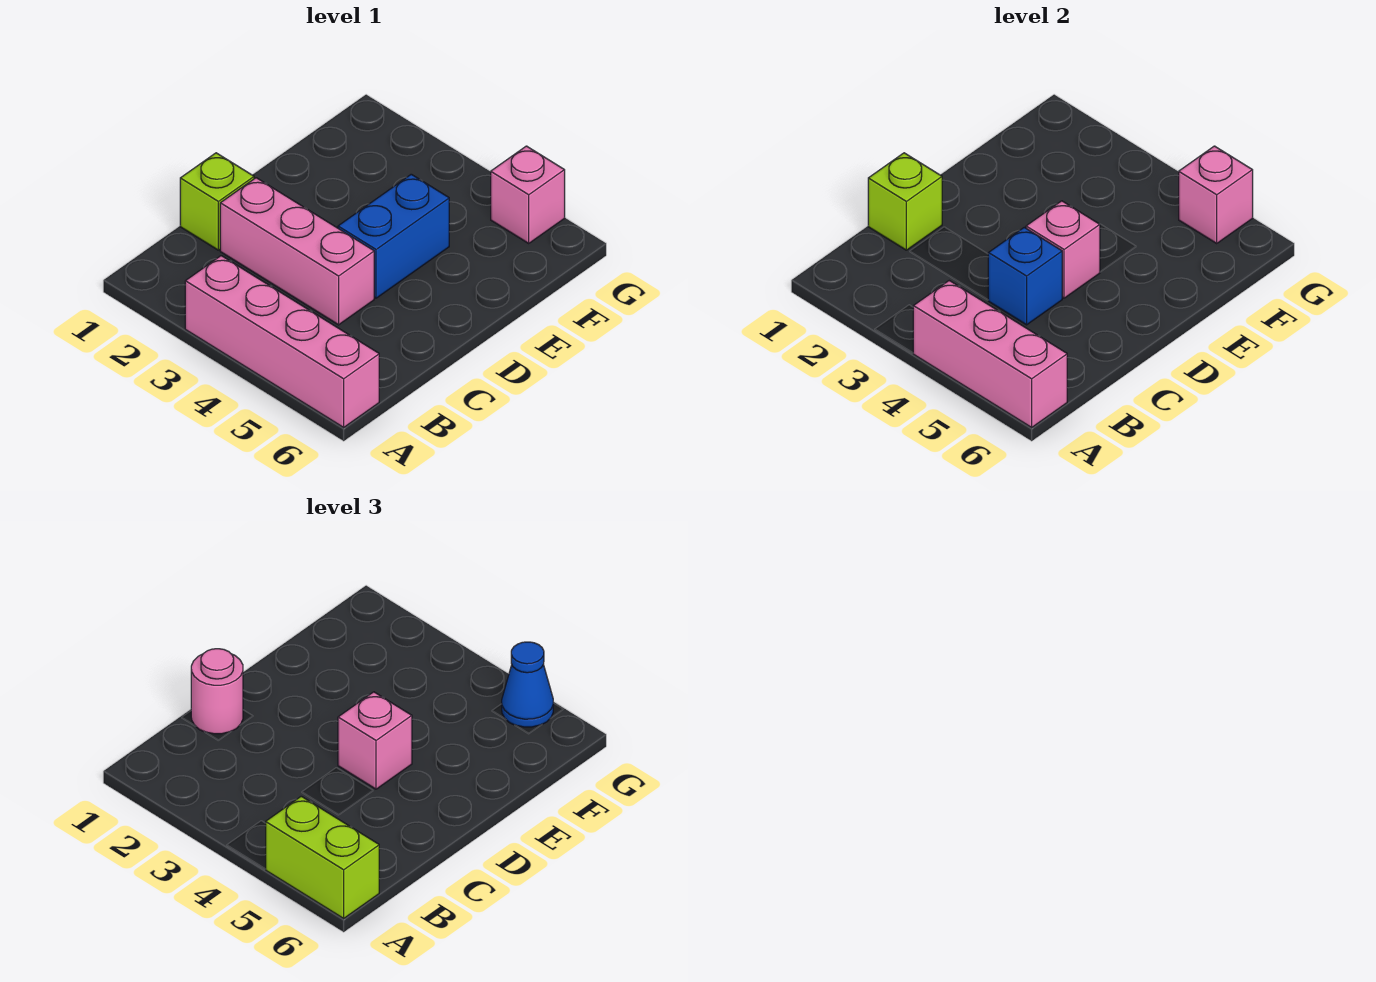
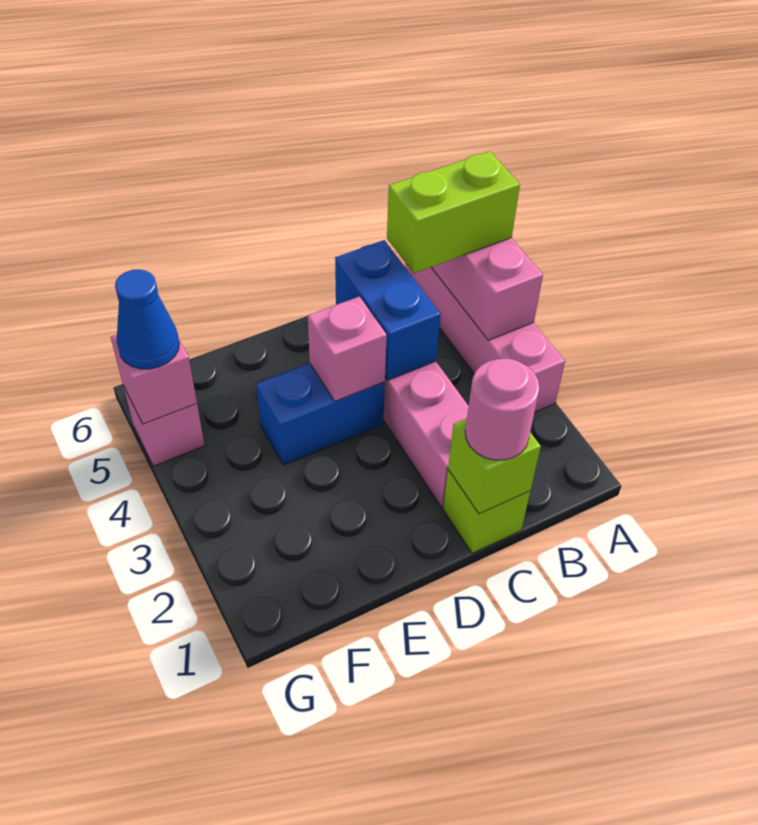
lime brick A5:A6 level 3 -> lime brick A5:B5 level 3
blue brick C4 level 2 -> blue brick C4:C5 level 2
pink brick D4 level 3 -> none

